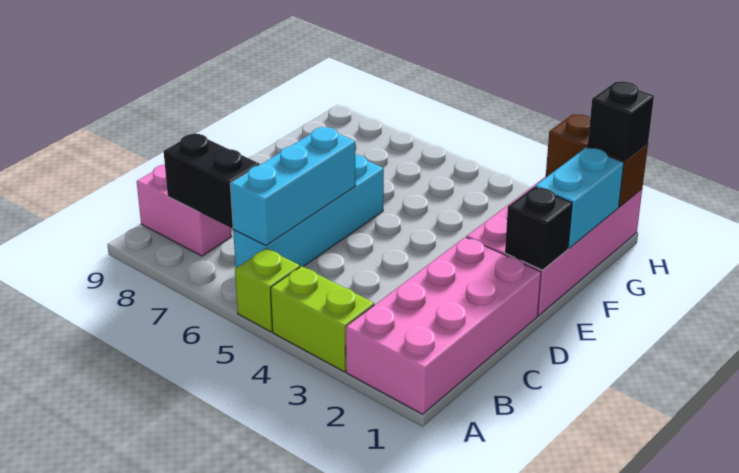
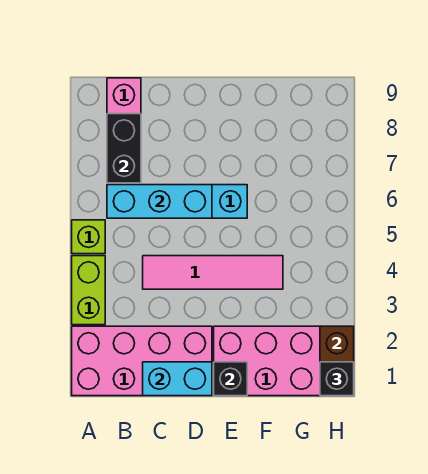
none -> pink tile C4:F4 level 1
cyan brick F1:G1 level 2 -> cyan brick C1:D1 level 2

